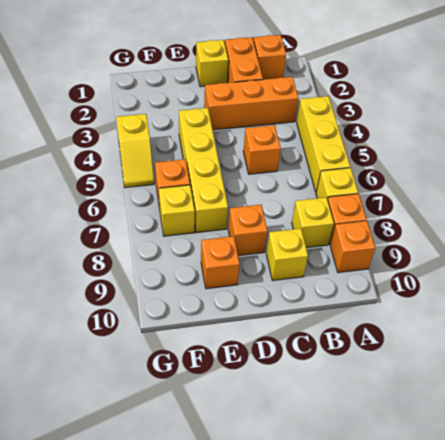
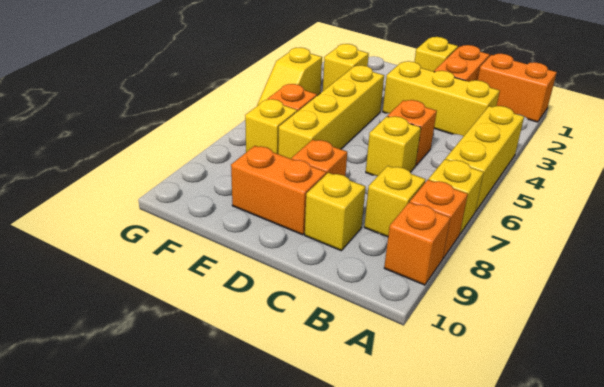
orange brick B1 level 1 -> orange brick A1:B1 level 1
orange brick B3:D3 level 1 -> yellow brick B3:D3 level 1
none -> yellow brick C6 level 1
orange brick E9 level 1 -> orange brick D9:E9 level 1
none -> yellow brick F3 level 1

